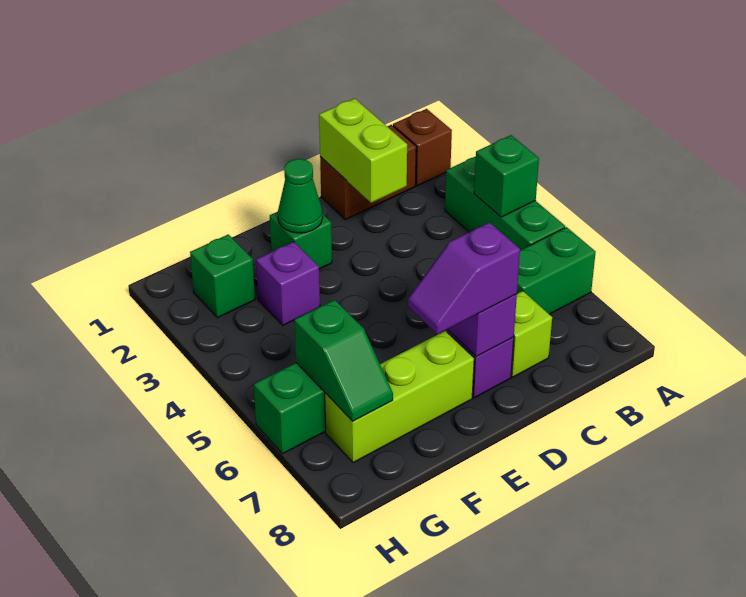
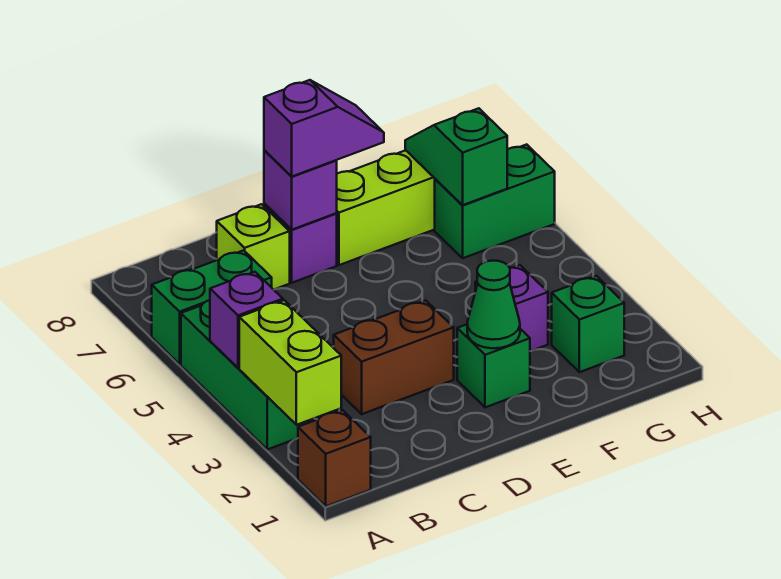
green brick A4 level 2 -> purple brick A4 level 2
brown brick B1:C1 level 1 -> brown brick C3:D3 level 1
lime brick C1:C2 level 2 -> lime brick A2:A3 level 2

